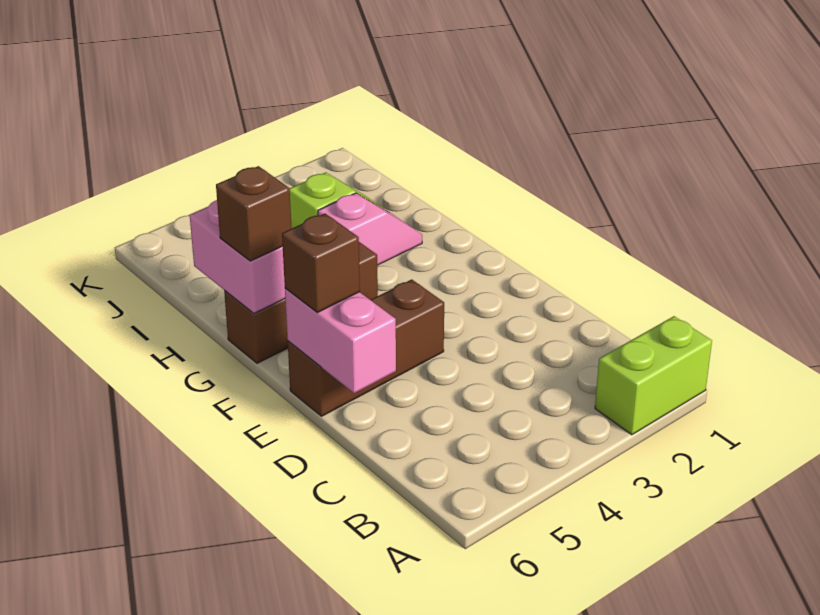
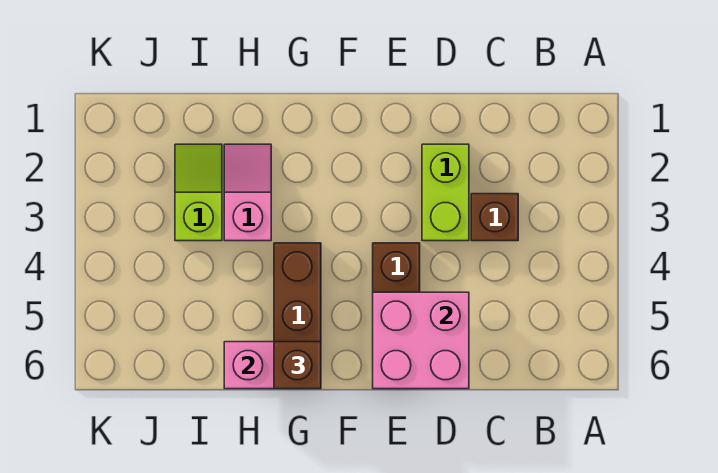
lime brick A1:A2 level 1 -> lime brick D2:D3 level 1
pink brick D6:E6 level 2 -> pink brick D5:E6 level 2
brown brick E6 level 3 -> brown brick C3 level 1

